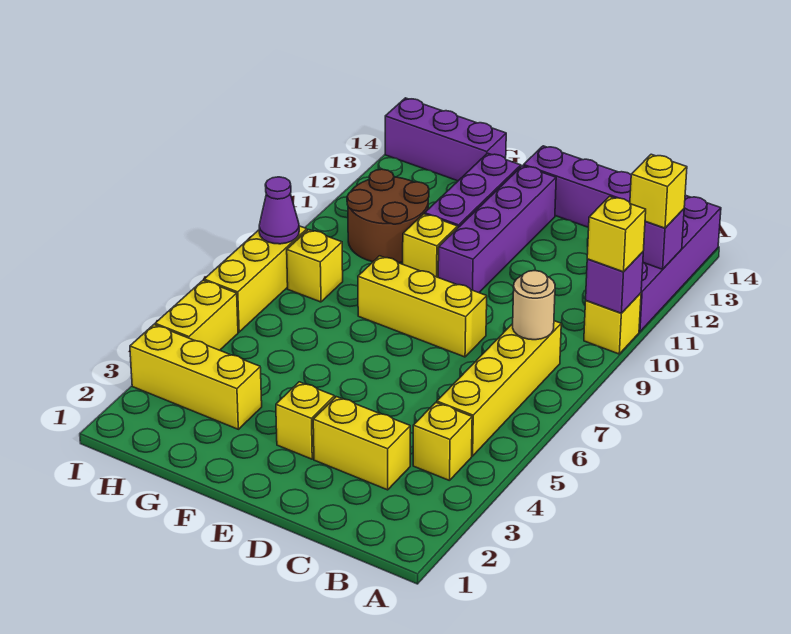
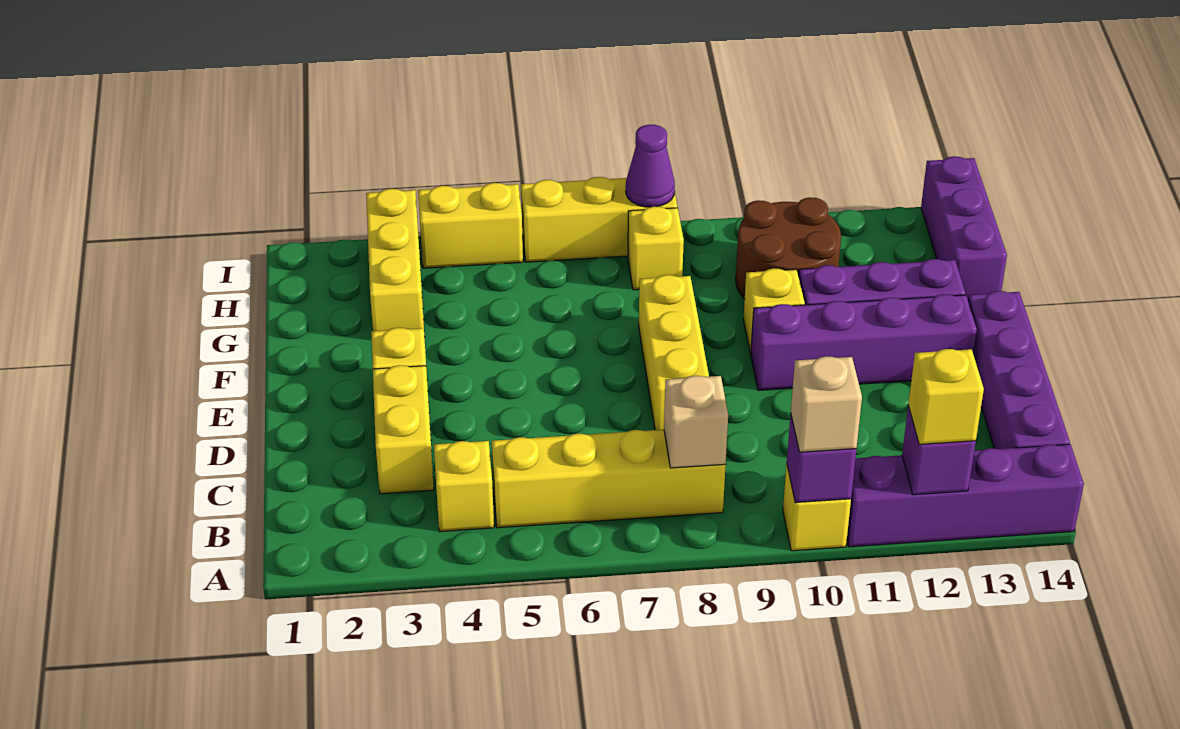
yellow brick A10 level 3 -> tan brick A10 level 3
tan round brick B8 level 2 -> tan brick B8 level 2

